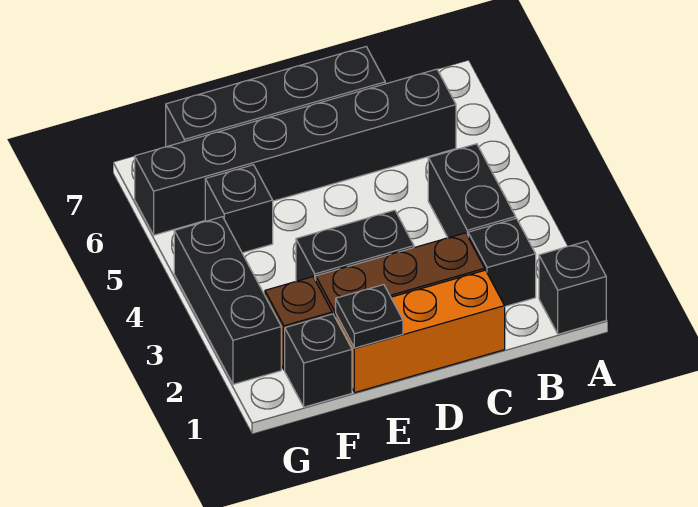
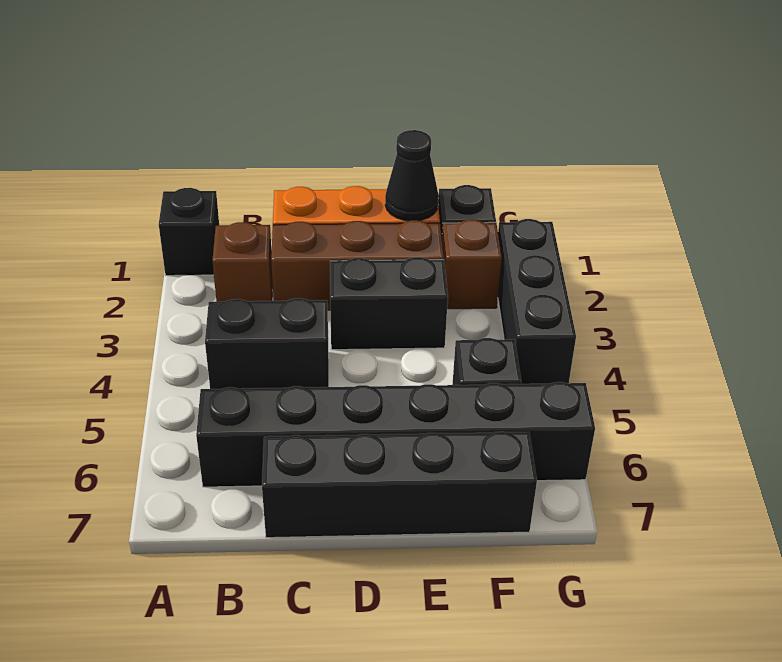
black brick B2 level 1 -> brown brick B2 level 1
black brick B3:B4 level 1 -> black brick B4:C4 level 1
black plate E1 level 2 -> black cone E1 level 2

